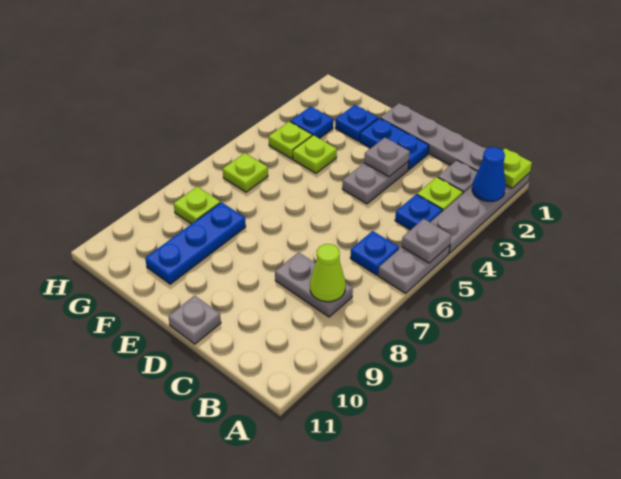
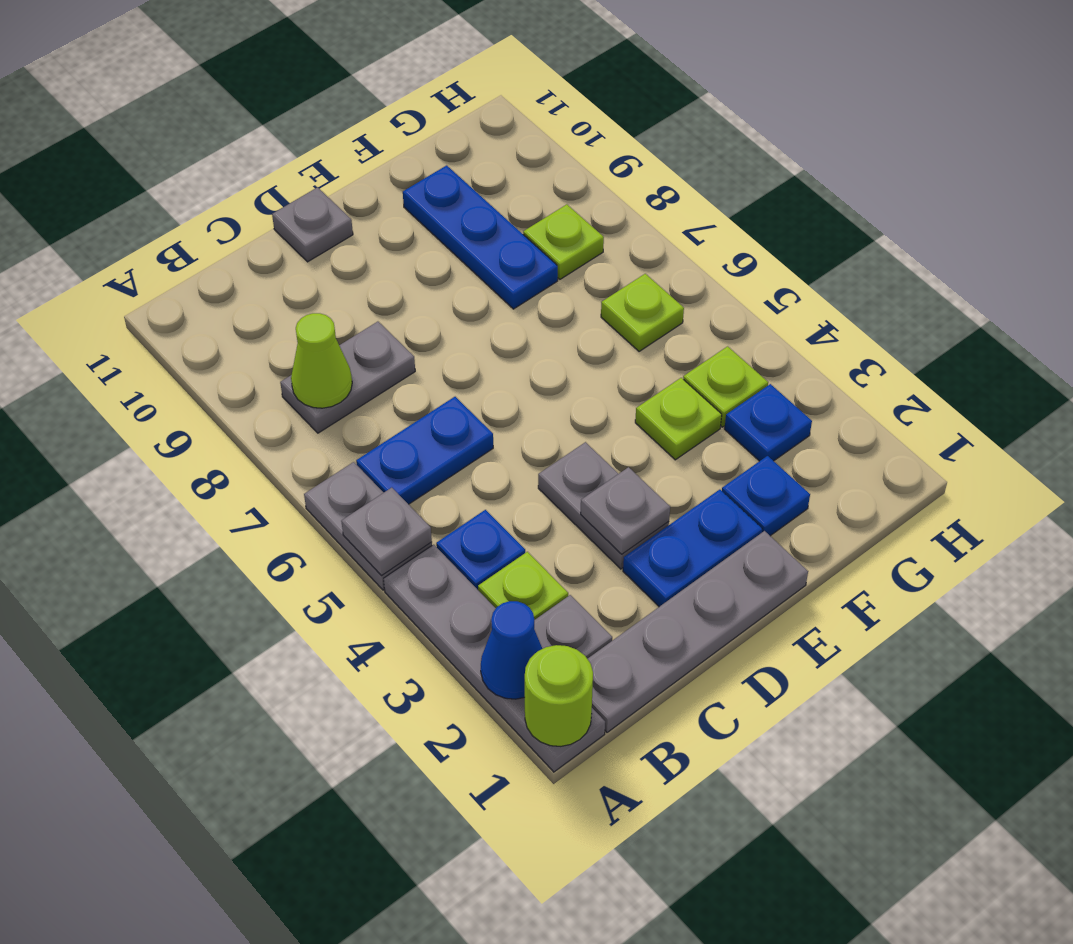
lime plate A1 level 2 -> lime round brick A1 level 2
blue plate B6 level 1 -> blue plate B6:C6 level 1

